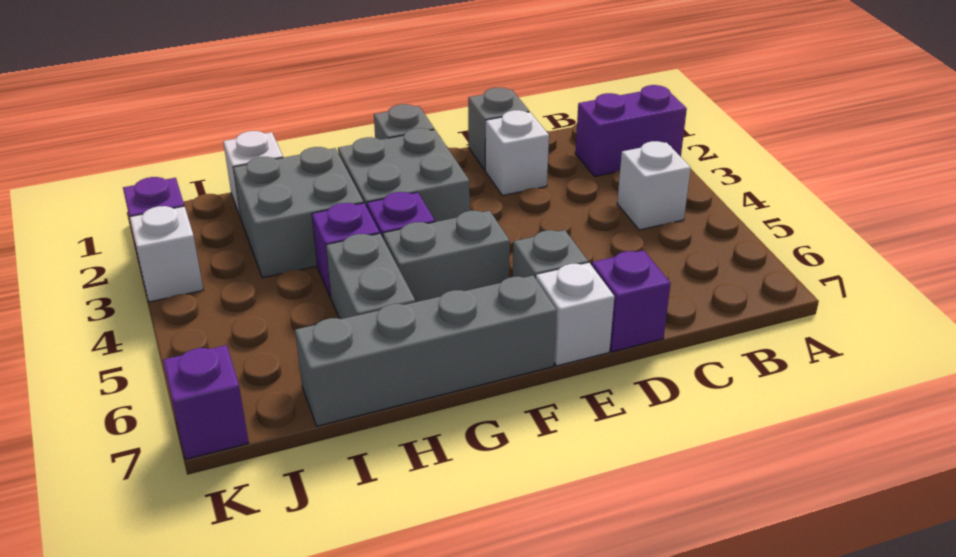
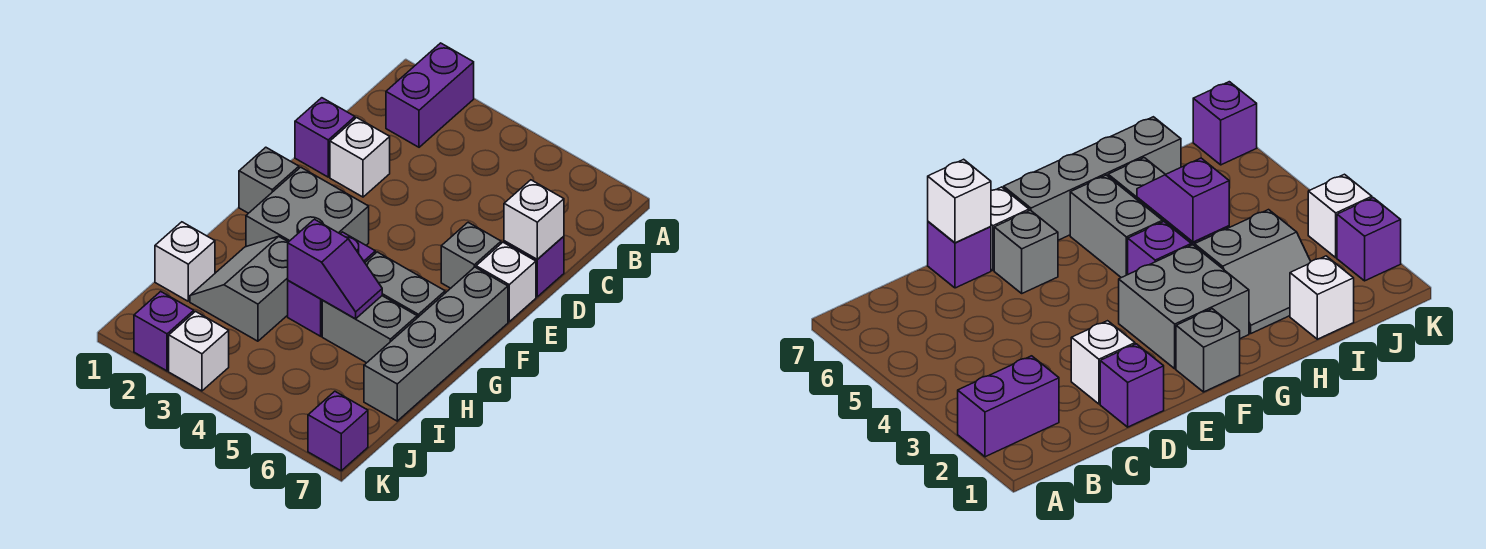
white brick B4 level 1 -> white brick D7 level 2
grey brick D1 level 1 -> purple brick D1 level 1
grey brick F5:G5 level 1 -> grey brick G5:G6 level 1
grey brick H2:I3 level 1 -> grey slope H2:I3 level 1 top 3
none -> purple slope H4:H5 level 2 top 4

